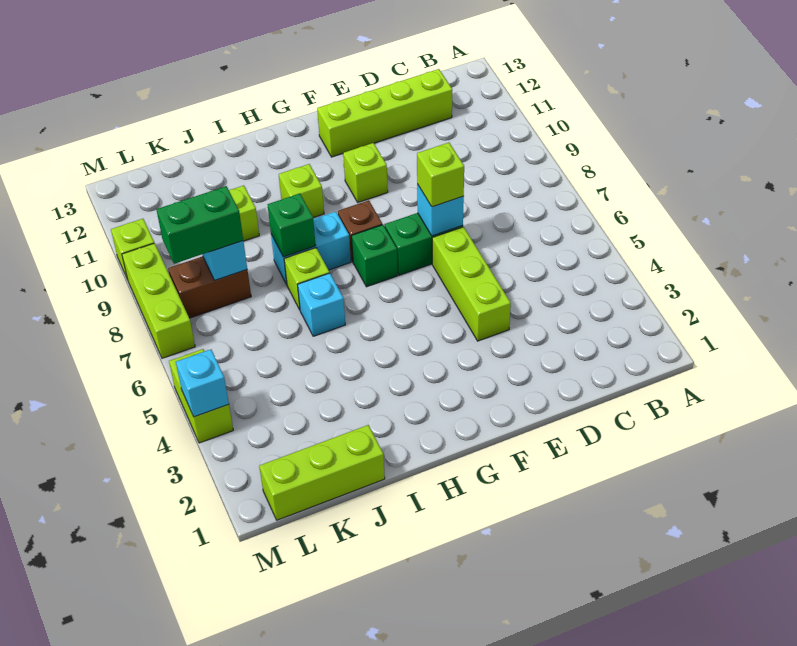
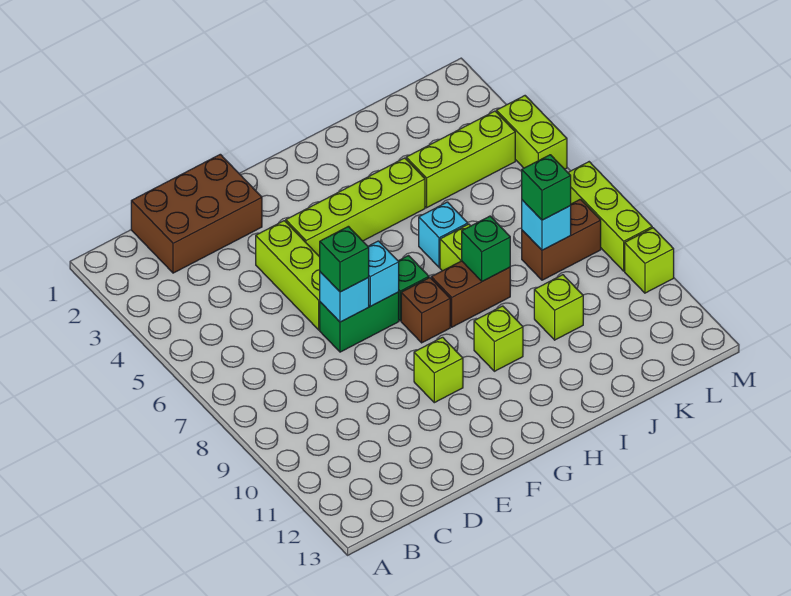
none -> brown brick C1:E2 level 1
lime brick C12:F12 level 1 -> lime brick F4:I4 level 1
lime brick E7 level 3 -> green brick E7 level 3
cyan brick H8:I8 level 1 -> brown brick H8:I8 level 1
lime brick J1:L1 level 1 -> lime brick J4:L4 level 1
green brick K8:L8 level 3 -> green brick K8 level 3
cyan brick M4 level 2 -> cyan brick F7 level 2

